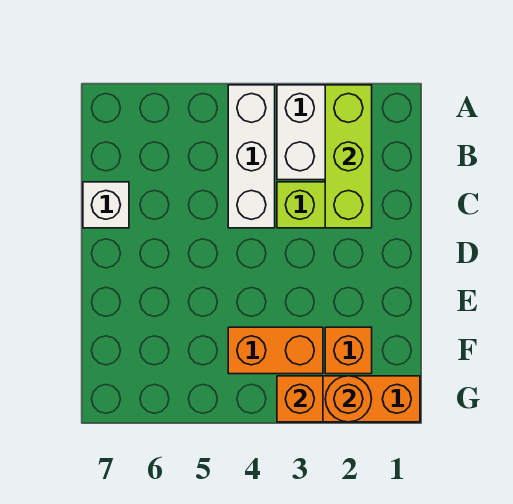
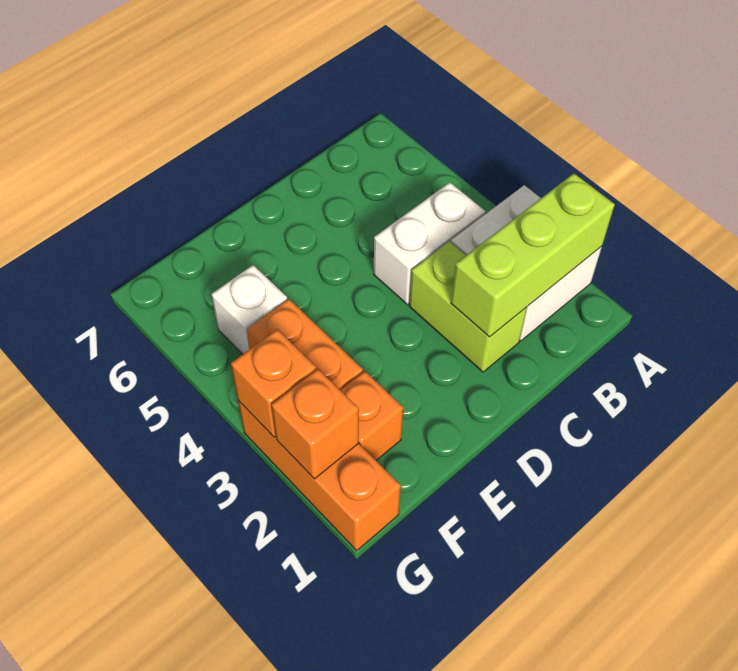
white brick A4:C4 level 1 -> white brick B4:C4 level 1
white brick C7 level 1 -> white brick F5 level 1
orange round brick G2 level 2 -> orange brick G2 level 2

